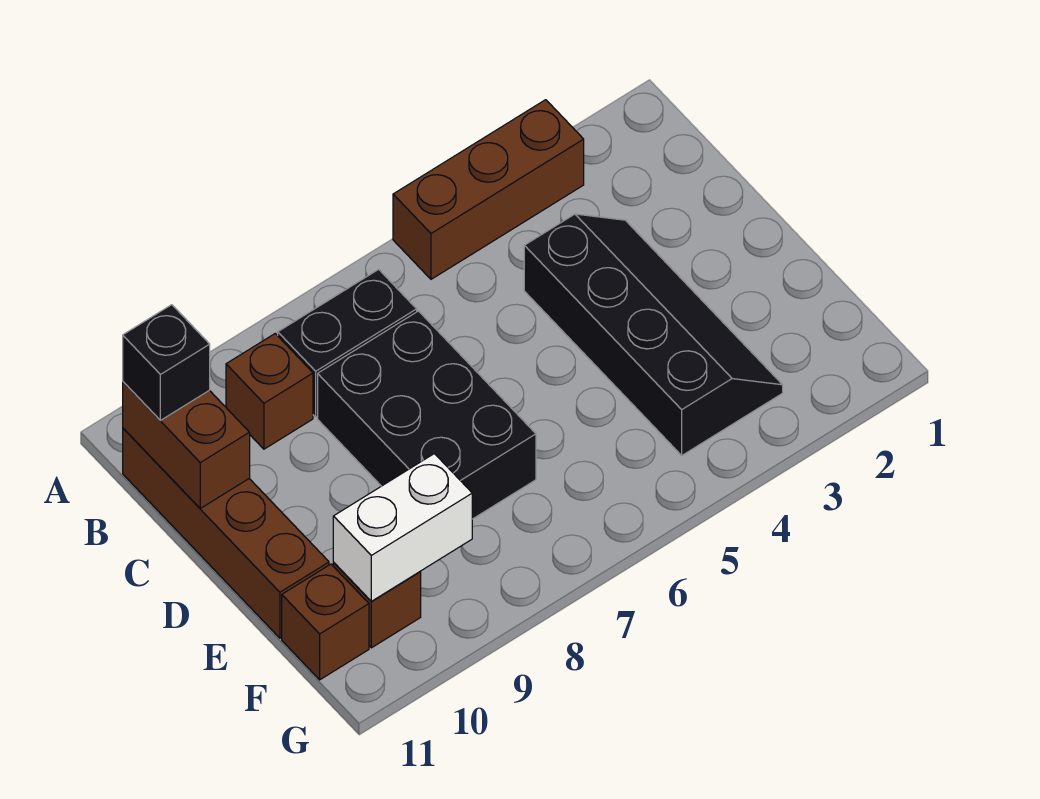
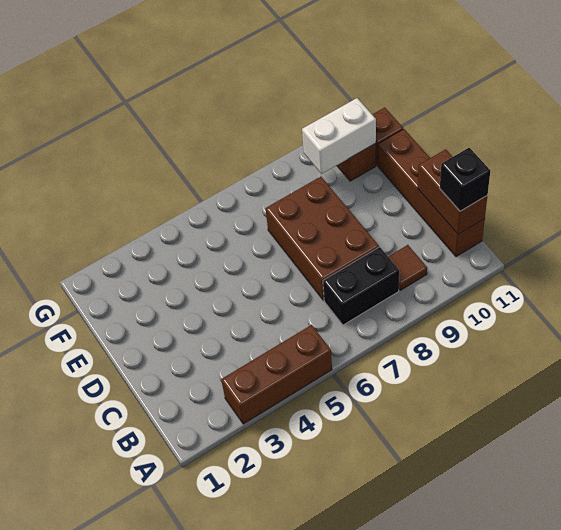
brown brick B9 level 1 -> brown tile B9 level 1
black slope C3:F4 level 1 top 4 -> none
black brick C7:E8 level 1 -> brown brick C7:E8 level 1

